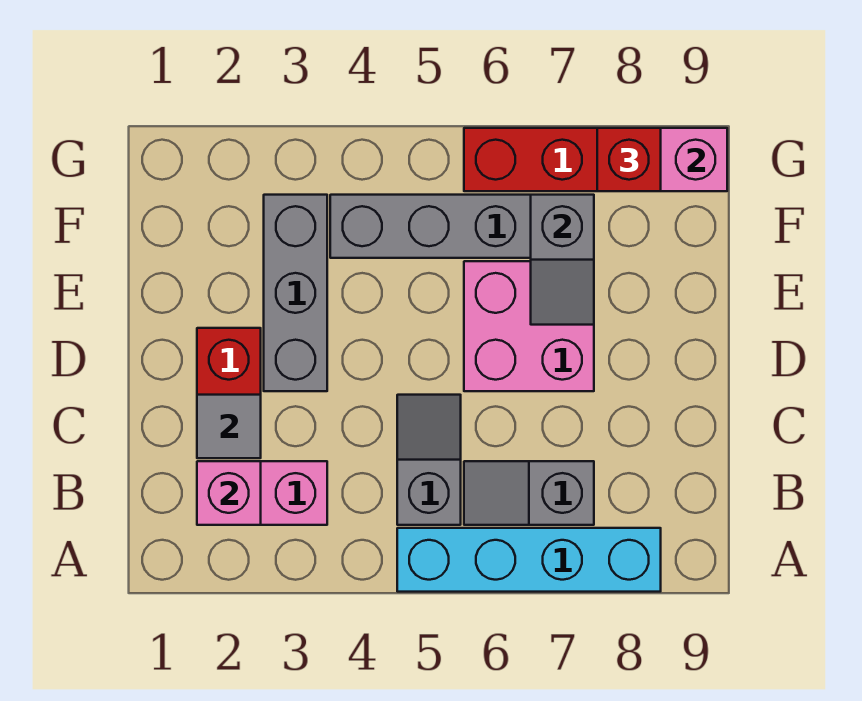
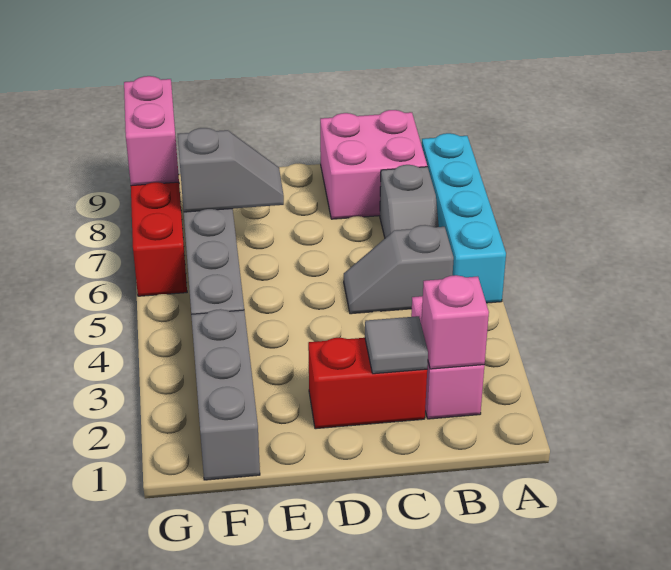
grey brick D3:F3 level 1 -> grey brick F1:F3 level 1
pink brick D6:E7 level 1 -> pink brick B8:C9 level 1
red brick G8 level 3 -> none

